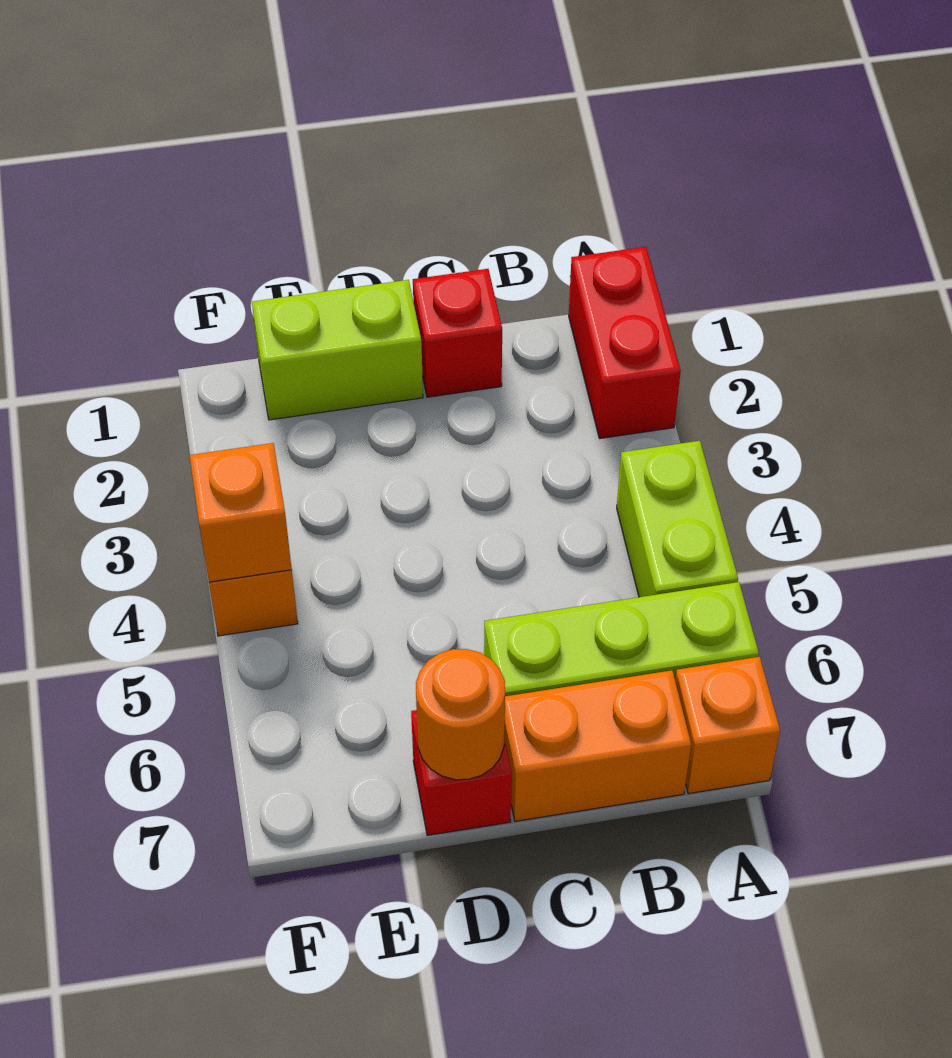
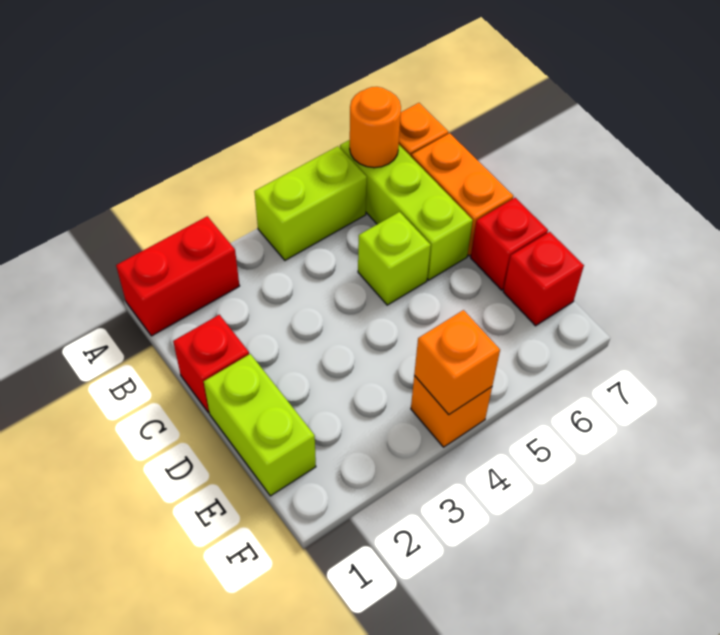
none -> lime brick C5 level 1
orange round brick D7 level 2 -> orange round brick A6 level 2
none -> red brick E7 level 1

